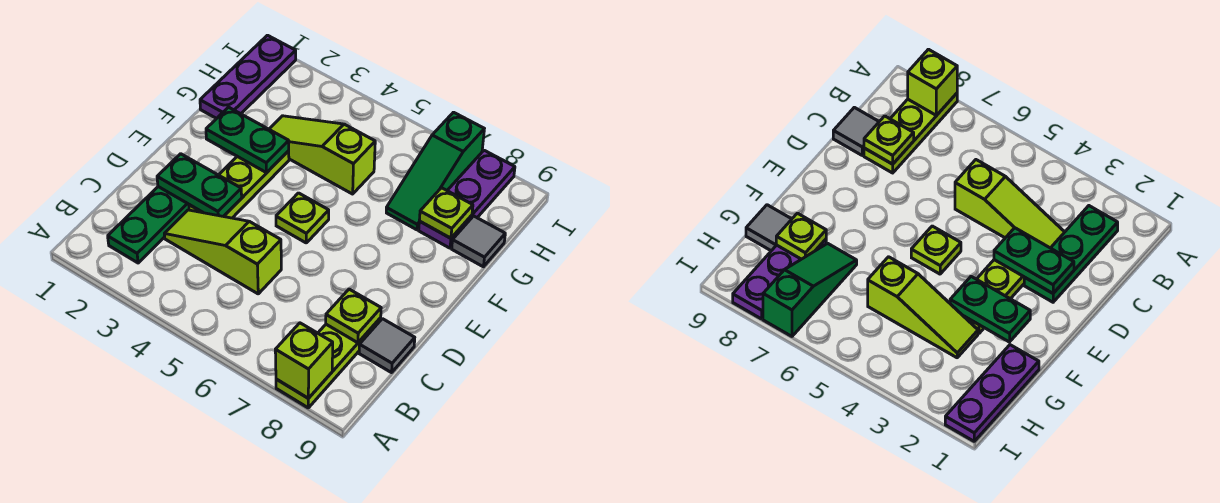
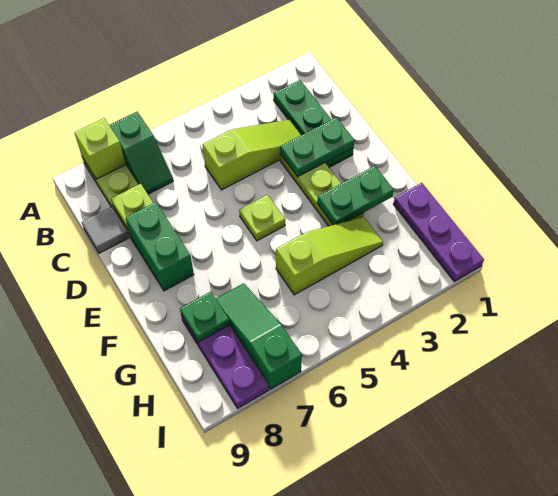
none -> green slope A7:B7 level 1 top A
none -> green brick D8:E8 level 1
lime plate G8 level 2 -> green plate G8 level 2
grey tile G9 level 1 -> none

